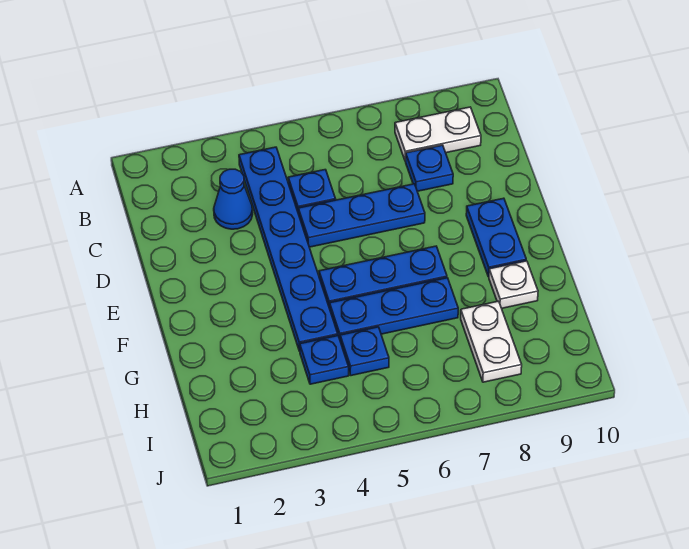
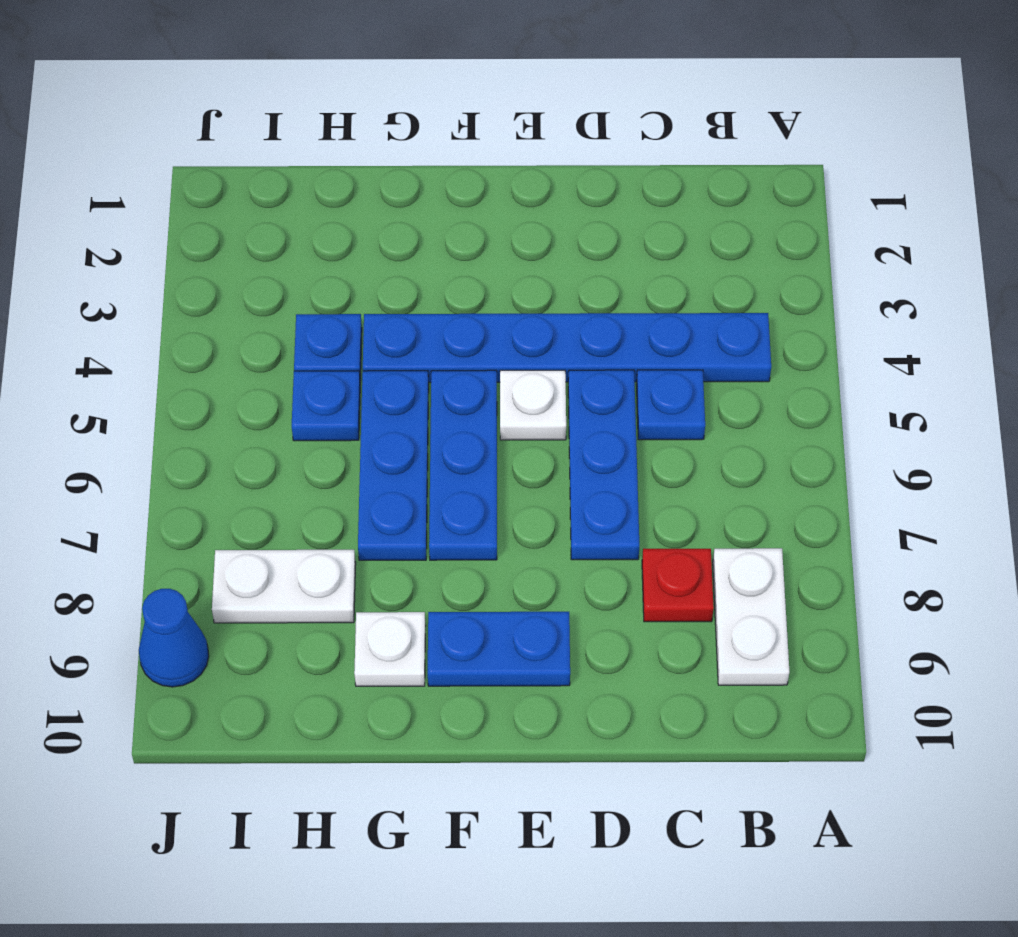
blue cone C3 level 1 -> blue cone J9 level 1
blue plate C8 level 1 -> red plate C8 level 1
none -> white plate E5 level 1

